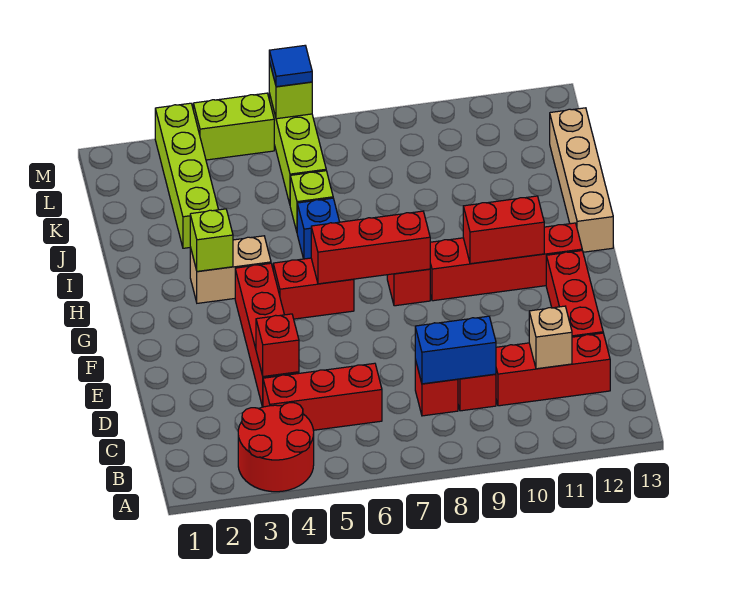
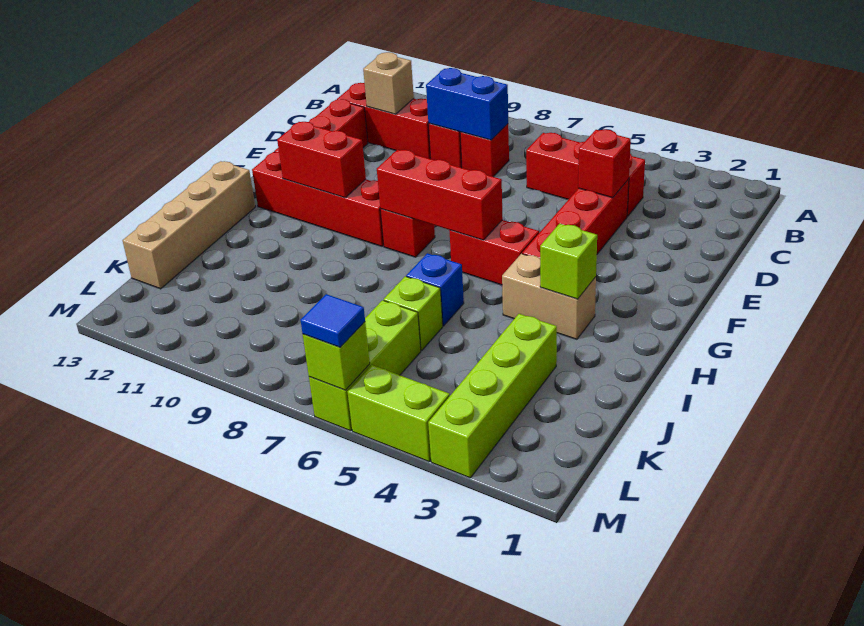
red round brick A3:B4 level 1 -> none

